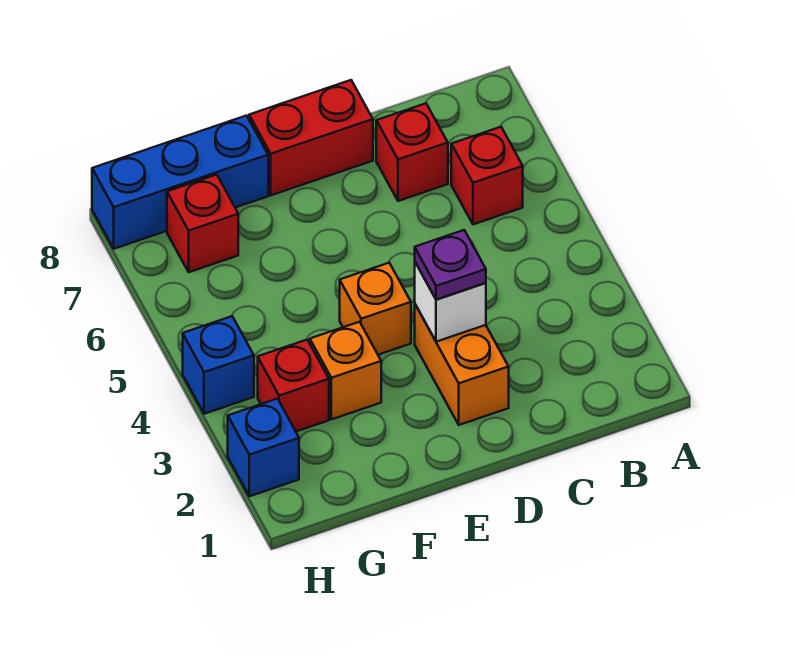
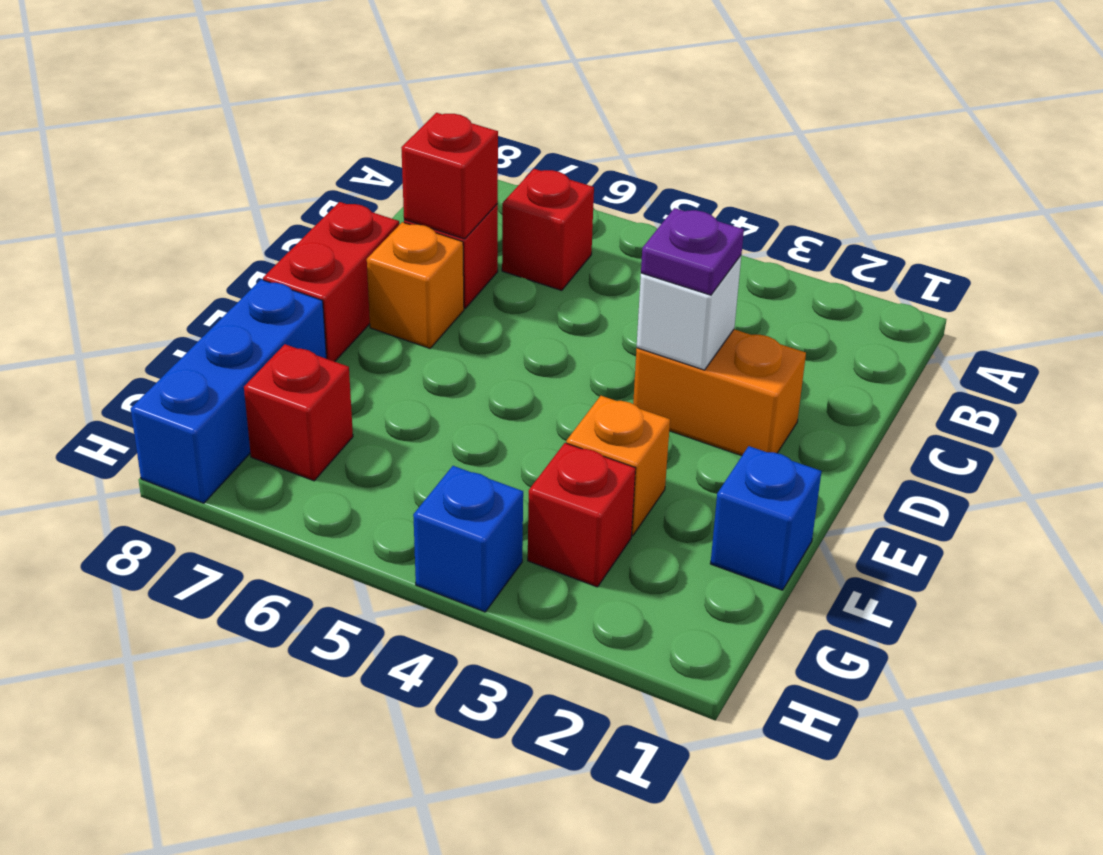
none -> red brick C7 level 2
orange brick E4 level 1 -> orange brick D7 level 1
blue brick H2 level 1 -> blue brick F1 level 1

